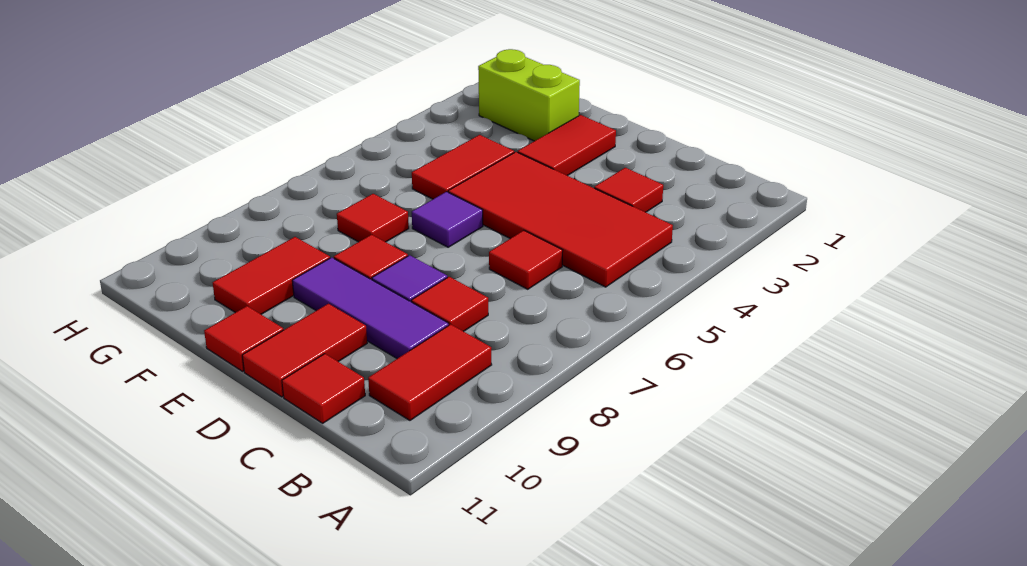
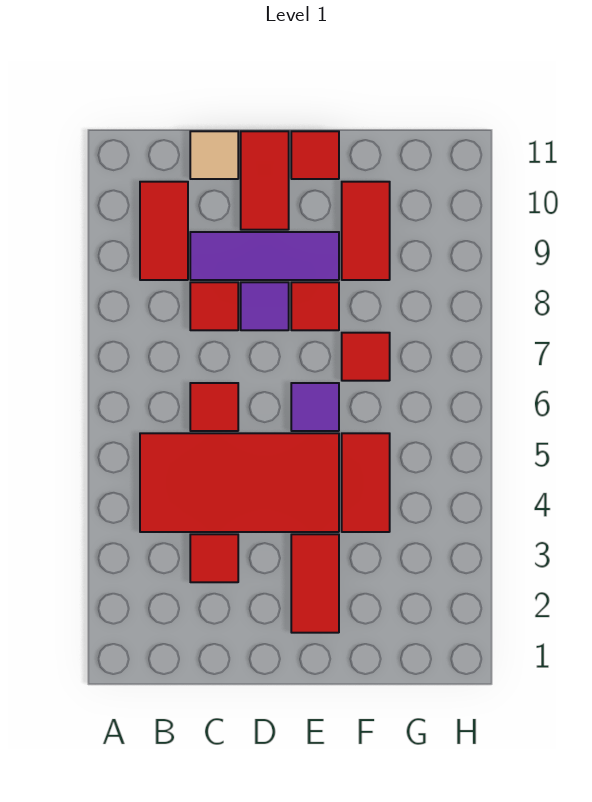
red tile C11 level 1 -> tan tile C11 level 1
lime brick F2:G2 level 1 -> none

